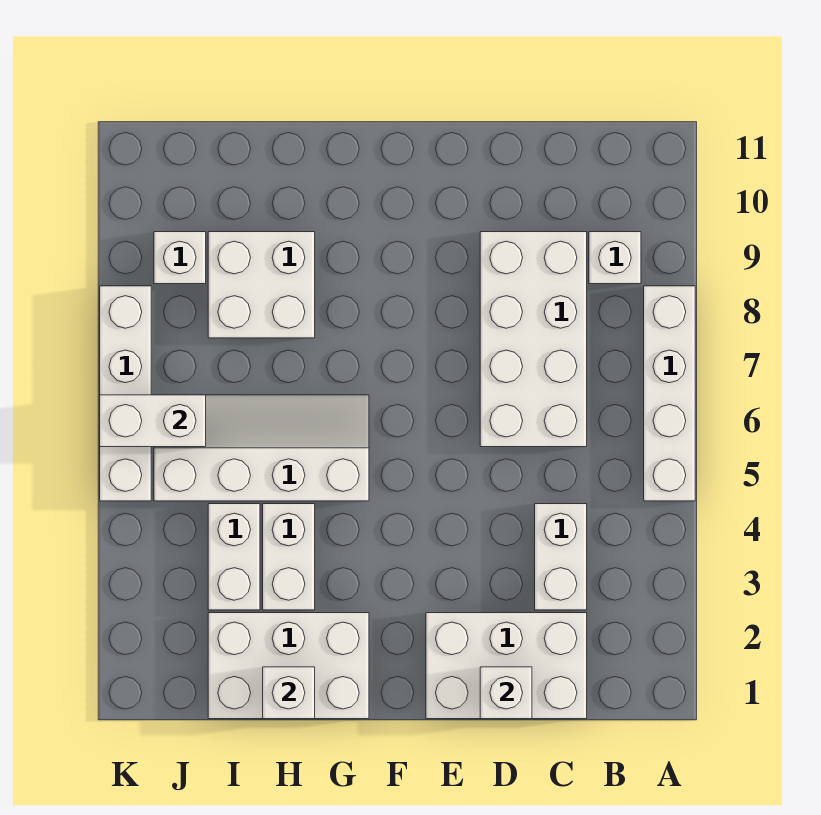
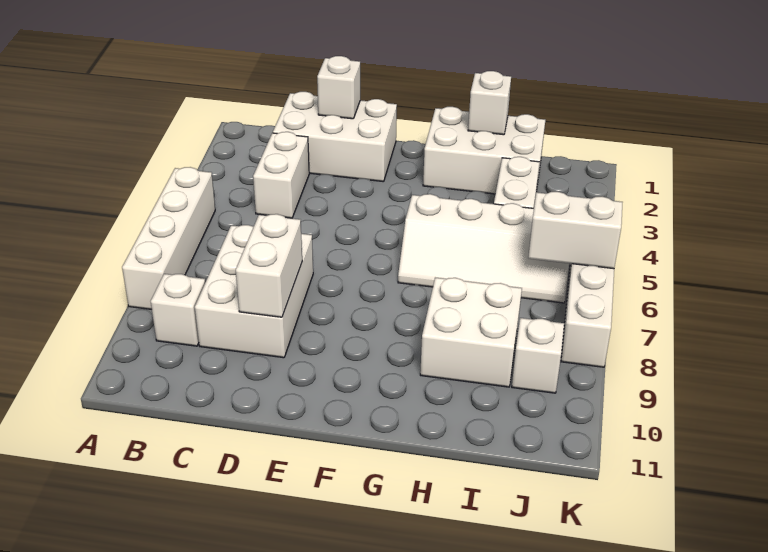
white brick C6:D9 level 1 -> white brick C7:D9 level 1
white brick H3:H4 level 1 -> white brick D8:D9 level 2

